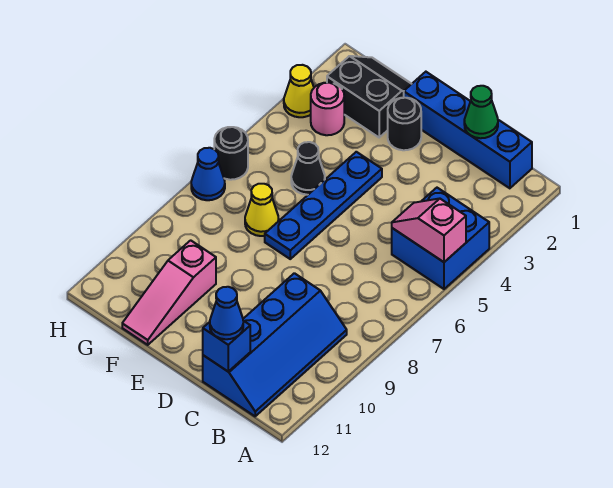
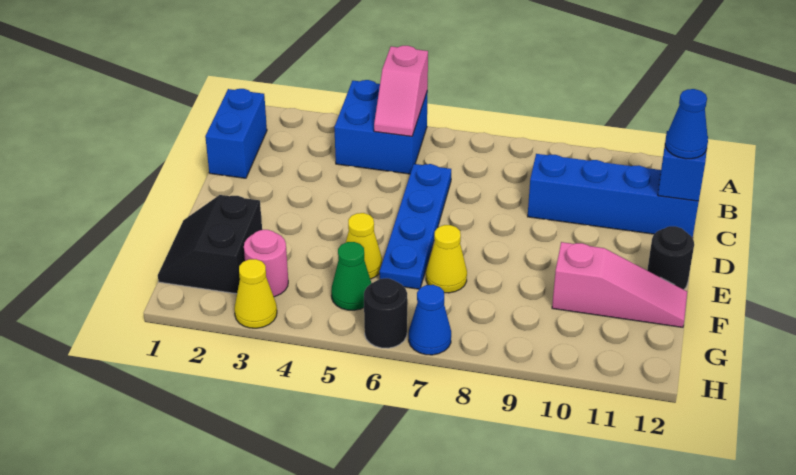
blue brick B1:E1 level 1 -> blue brick B1:C1 level 1
green cone C1 level 2 -> green cone G5 level 1
black round brick E2 level 1 -> black round brick E12 level 1
blue plate E4:E7 level 1 -> blue plate C6:F6 level 1
black cone F5 level 1 -> yellow cone F5 level 1

